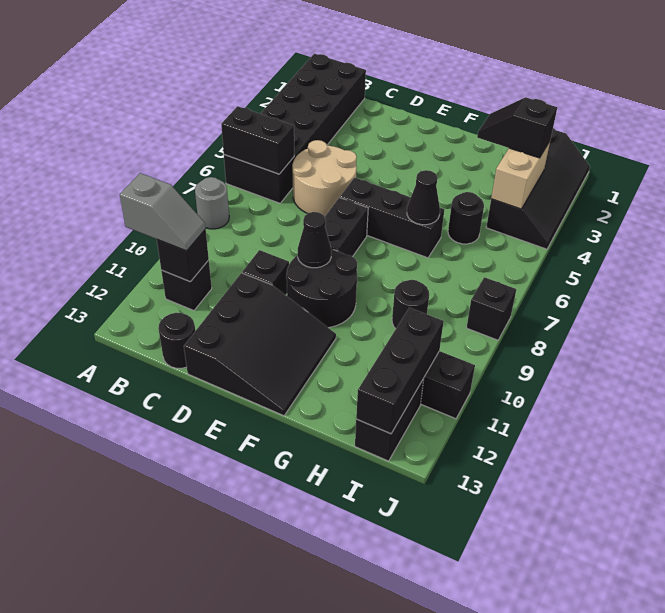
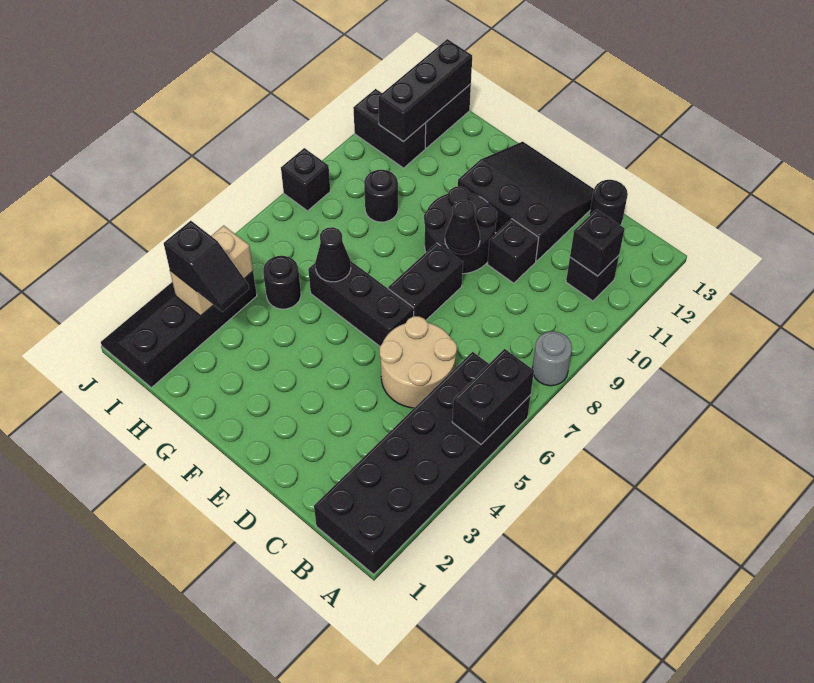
black brick A6:B6 level 2 -> black brick A5:A6 level 2
grey slope A11:B11 level 3 top A -> none
black slope D11:F13 level 1 top D -> black slope D11:F13 level 1 top 11

